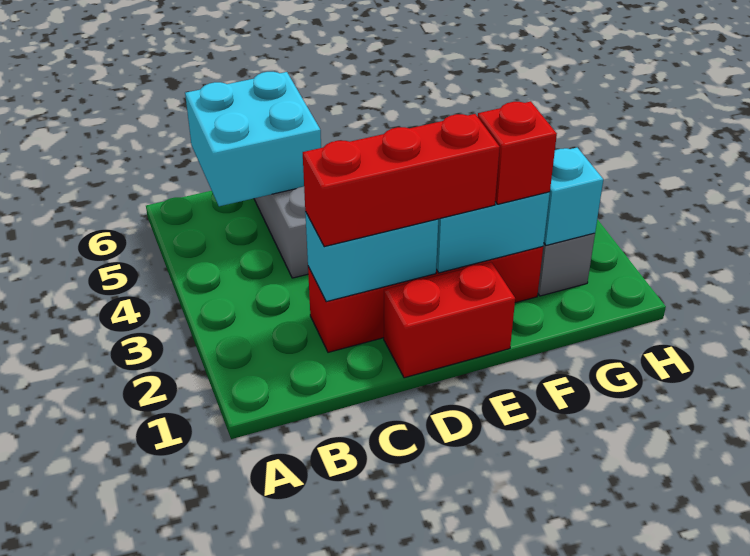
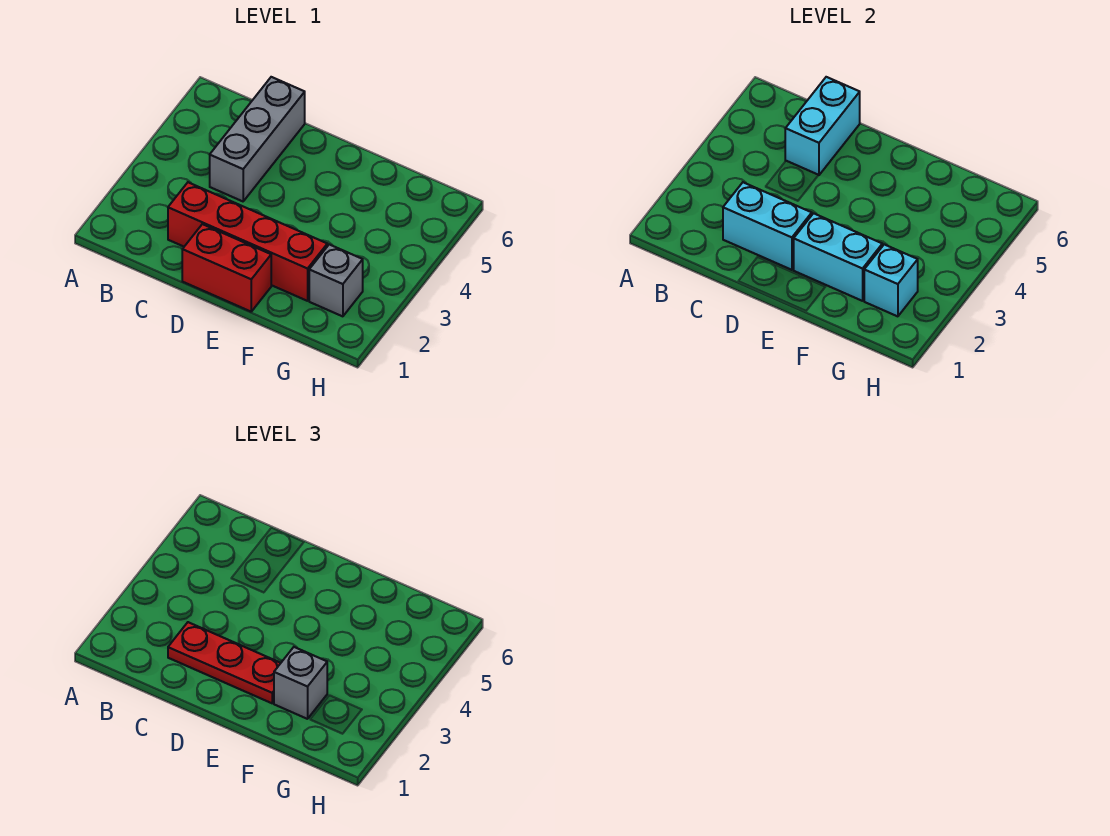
cyan brick B5:C6 level 2 -> cyan brick C5:C6 level 2
red brick C2:E2 level 3 -> red plate C2:E2 level 3
red brick F2 level 3 -> grey brick F2 level 3

